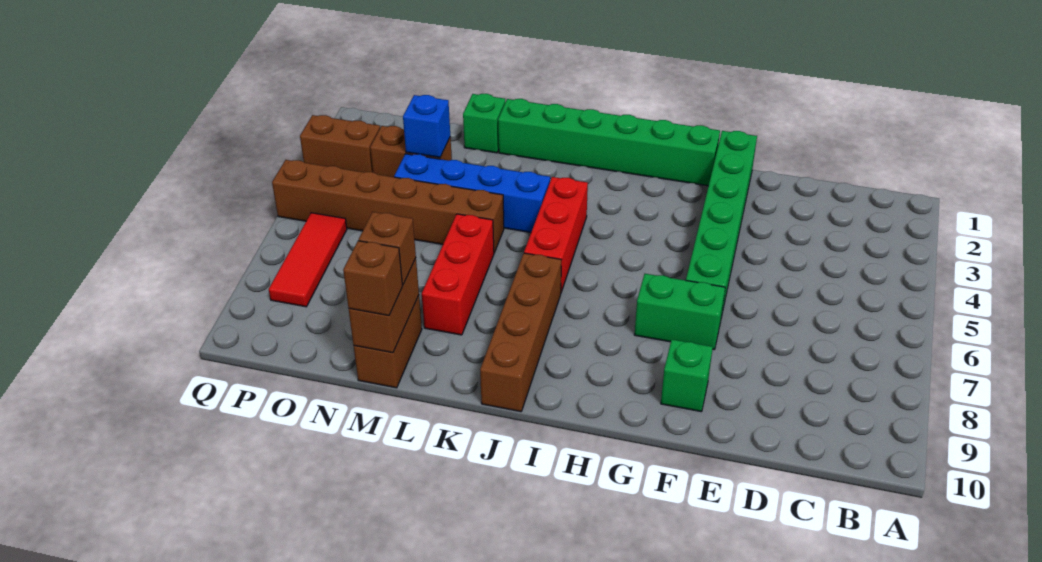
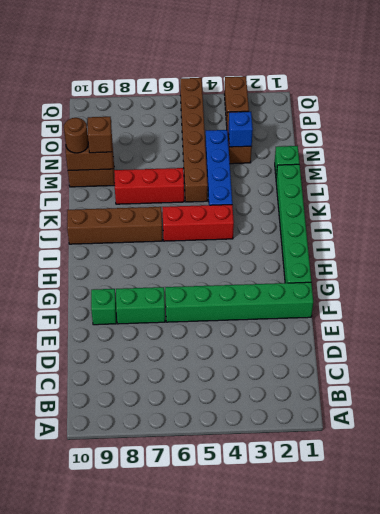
green brick F7:G7 level 1 -> green brick F7:F8 level 1
brown brick M10 level 3 -> brown round brick M10 level 3
red tile P6:P8 level 1 -> none

